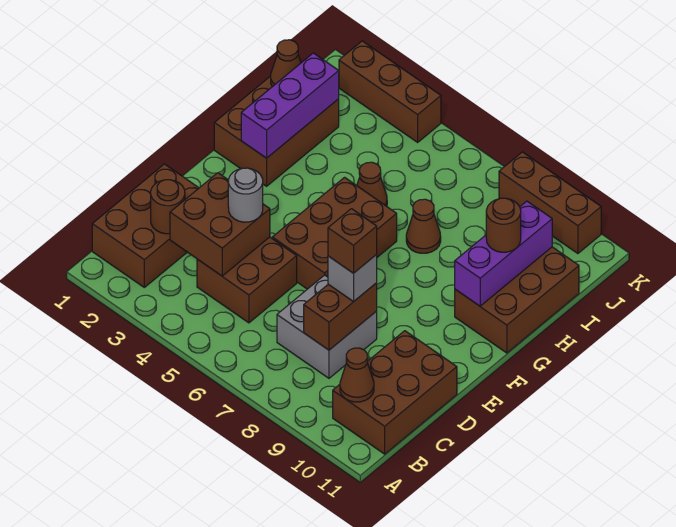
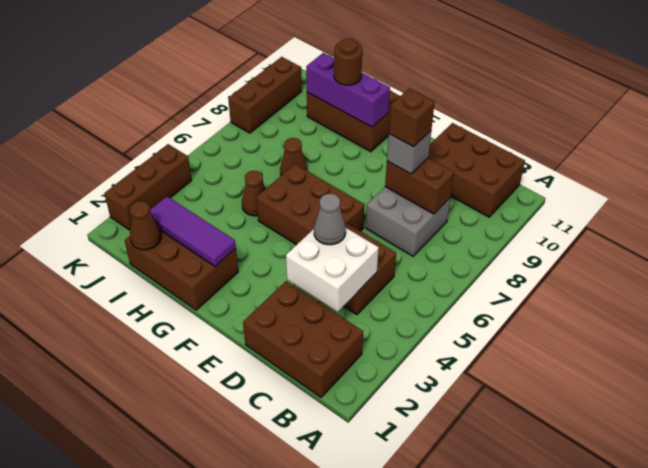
brown cone B10 level 2 -> none
brown round brick C2 level 2 -> none
brown brick C3:D4 level 2 -> white brick C3:D4 level 2
grey round brick D4 level 3 -> grey cone D4 level 3
purple brick G2:I2 level 2 -> purple tile G2:I2 level 2

